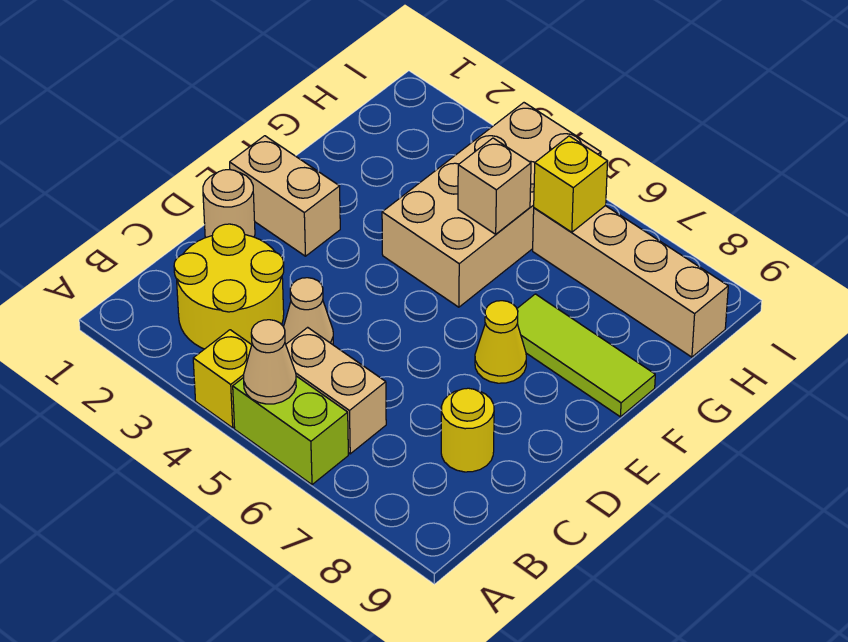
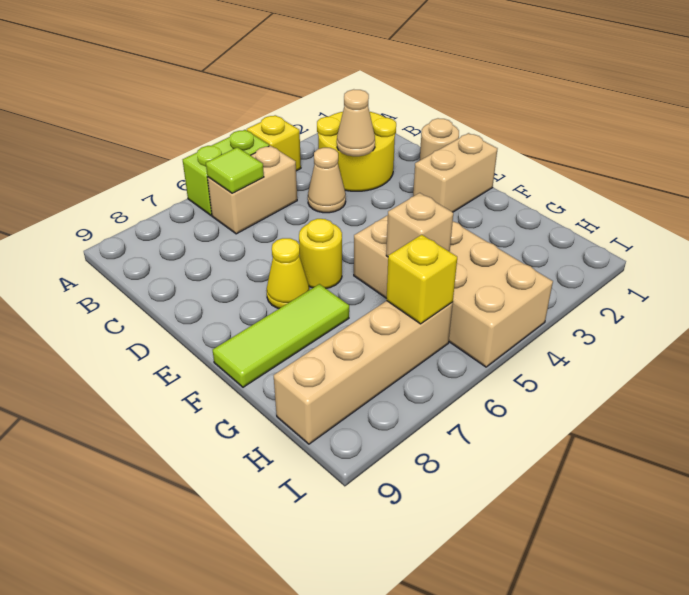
tan cone A5 level 2 -> tan cone C3 level 2
none -> lime tile B6 level 2
yellow round brick C8 level 1 -> yellow round brick E6 level 1

